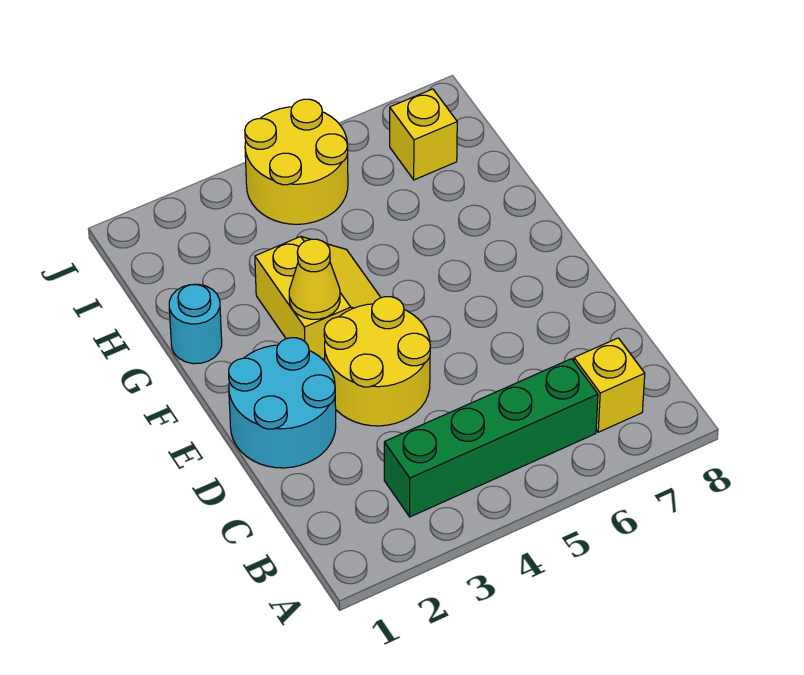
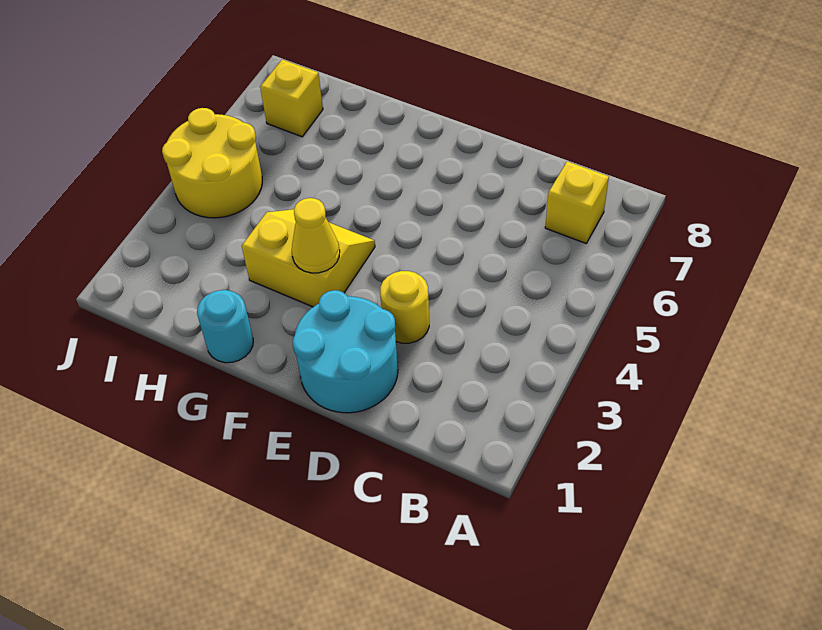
green brick B3:B6 level 1 -> none
yellow round brick D3:E4 level 1 -> yellow round brick D3 level 1

